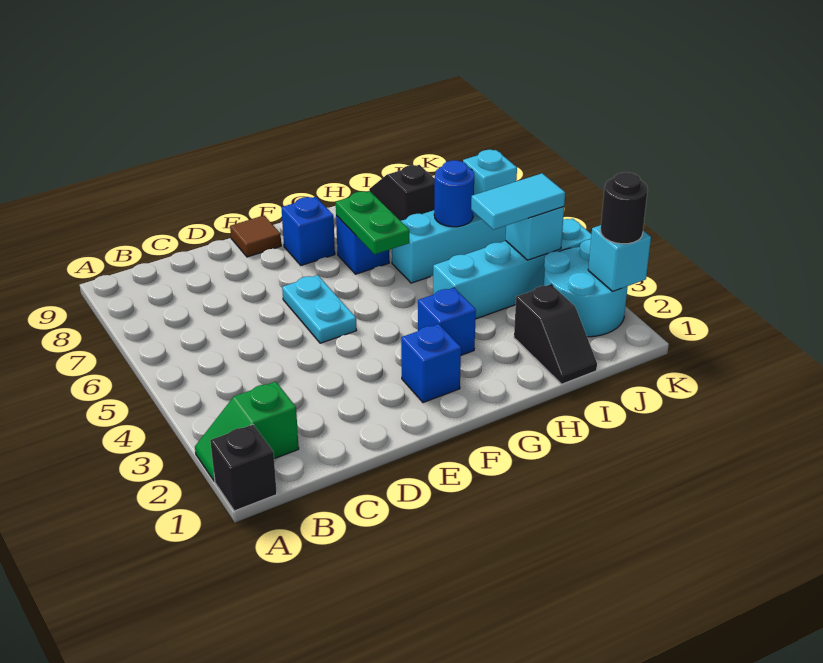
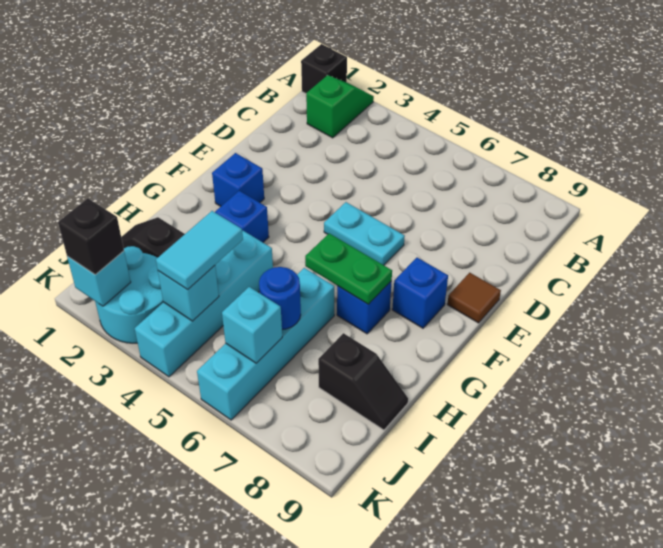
black round brick K2 level 3 -> black brick K2 level 3

